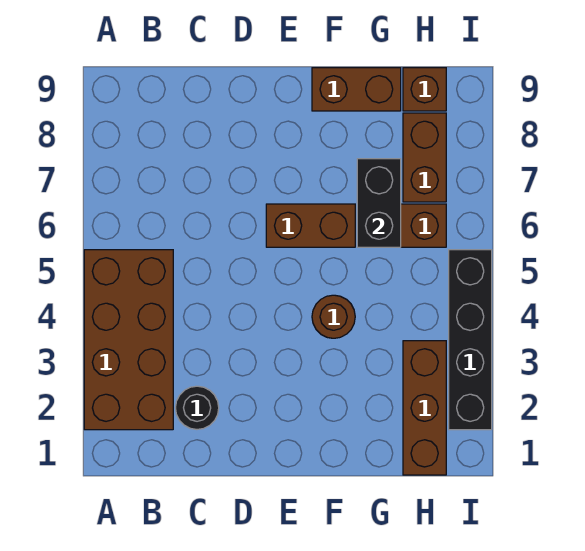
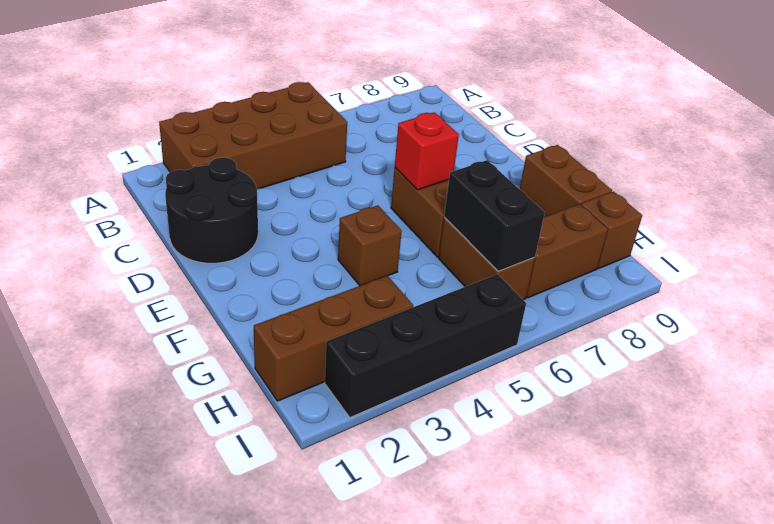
black round brick C2 level 1 -> black round brick C1:D2 level 1
none -> red brick E6 level 2
brown round brick F4 level 1 -> brown brick F4 level 1
black brick G6:G7 level 2 -> black brick G6:H6 level 2

